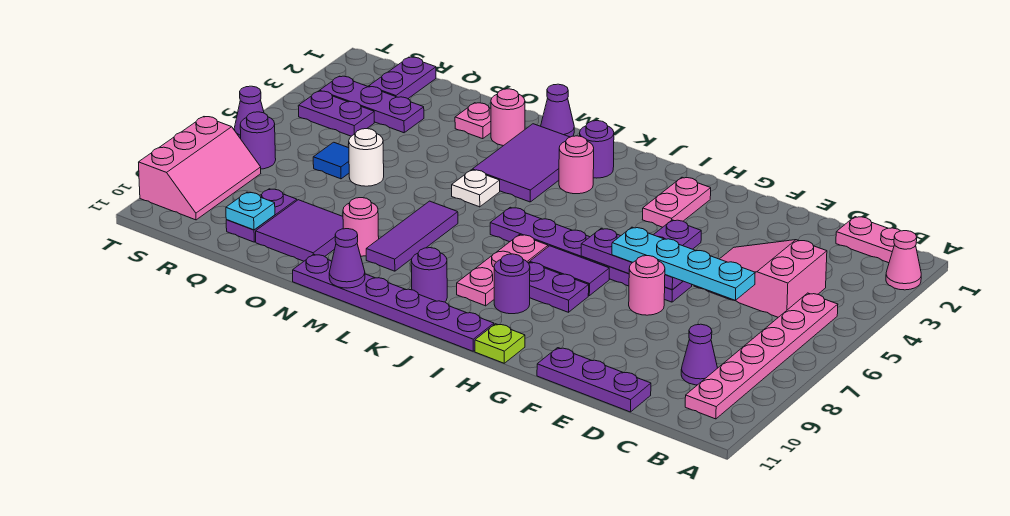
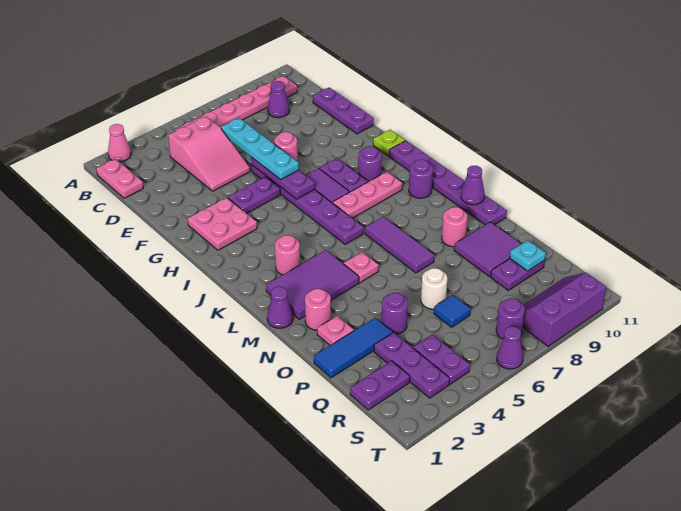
pink plate H2:H3 level 1 -> pink plate G2:H3 level 1
purple round brick K2 level 1 -> purple round brick P4 level 1
white plate M5 level 1 -> pink plate M5 level 1
purple tile M7:M9 level 1 -> purple tile L7:N7 level 1
none -> blue tile P1:P3 level 1
pink slope S8:T10 level 1 top T -> purple slope S8:T10 level 1 top T

